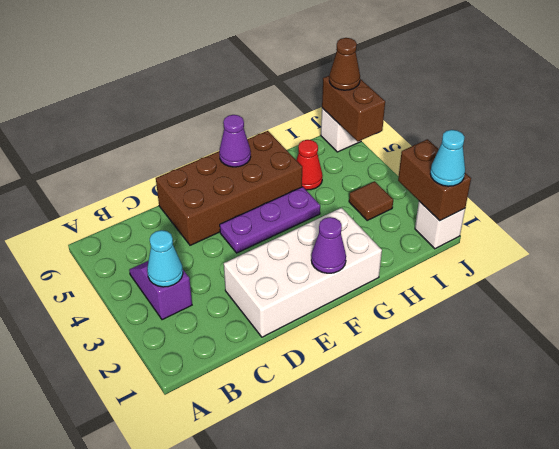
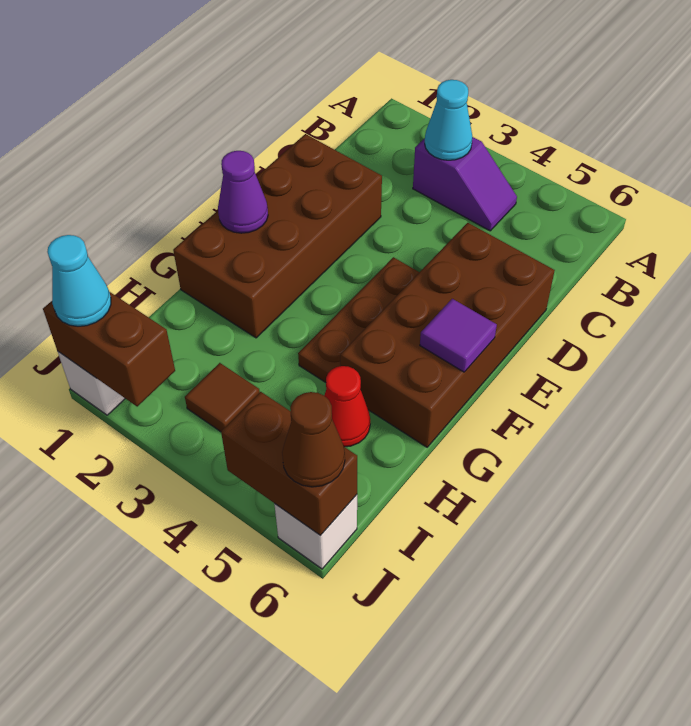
white brick D1:G2 level 1 -> brown brick D1:G2 level 1
purple plate E4:G4 level 1 -> brown plate E4:G4 level 1
purple cone F6 level 2 -> purple tile F6 level 2

